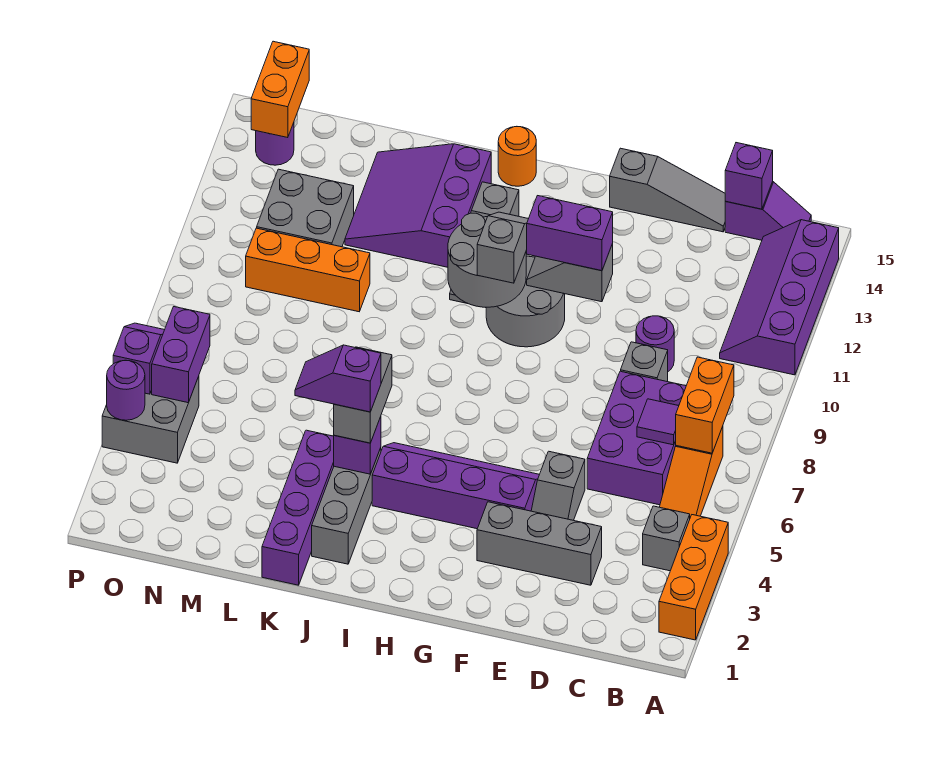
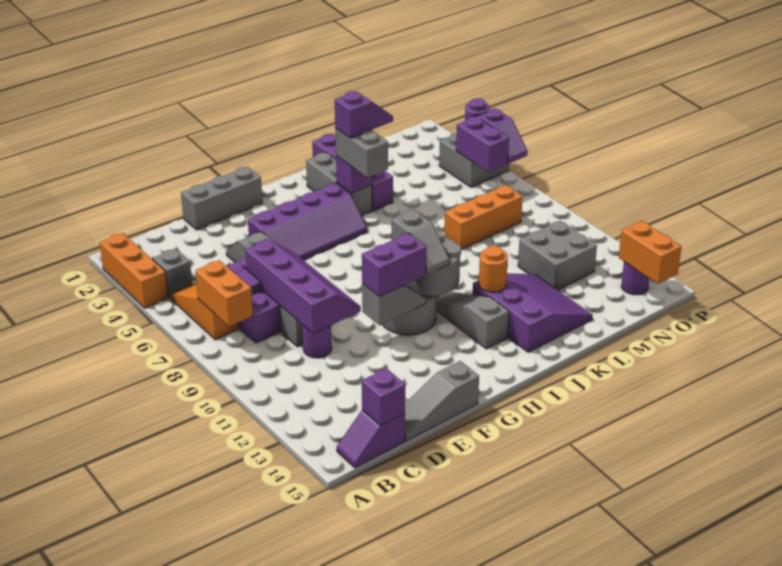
purple slope A11:B14 level 1 top A -> purple slope D7:E10 level 2 top D
grey brick D3:F3 level 1 -> grey brick E1:G1 level 1
orange round brick I15 level 1 -> orange round brick J12 level 2
orange brick L10:N10 level 1 -> orange brick L8:N8 level 1

